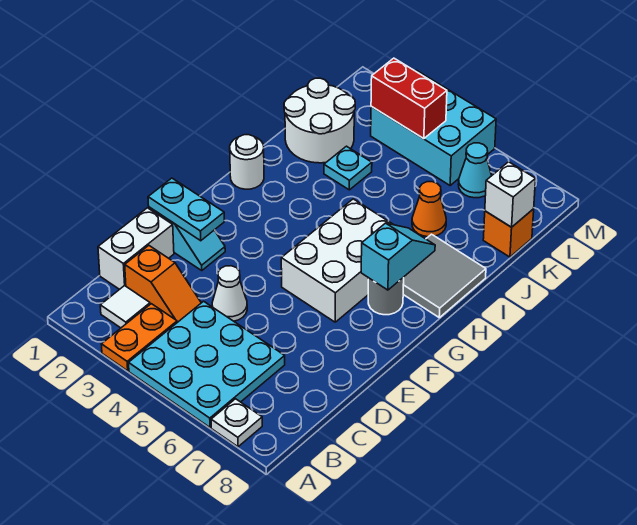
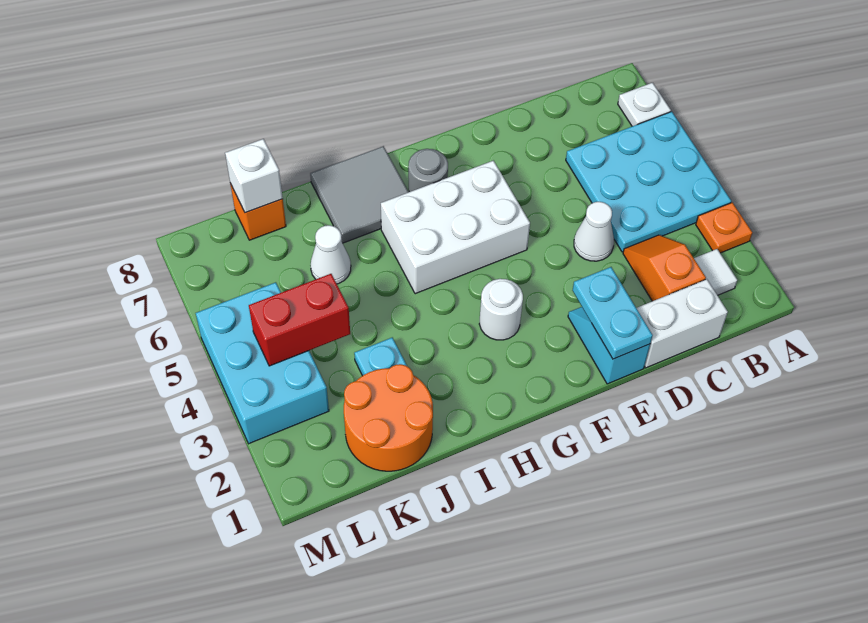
orange plate A3:B3 level 1 -> orange plate A3 level 1
cyan slope G7:H7 level 2 top G -> none
white round brick H1 level 1 -> white round brick G3 level 1
white round brick J1:K2 level 1 -> orange round brick J1:K2 level 1
orange cone J6 level 1 -> white cone J6 level 1
red brick L3:L4 level 2 -> red brick K4:L4 level 2
cyan cone L6 level 1 -> none

